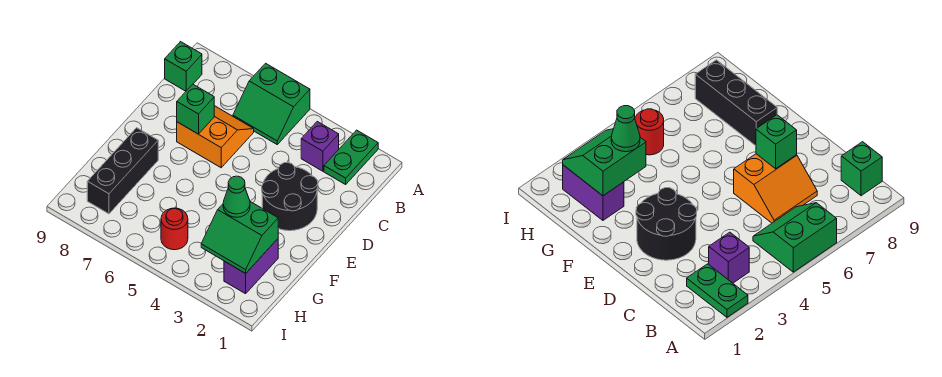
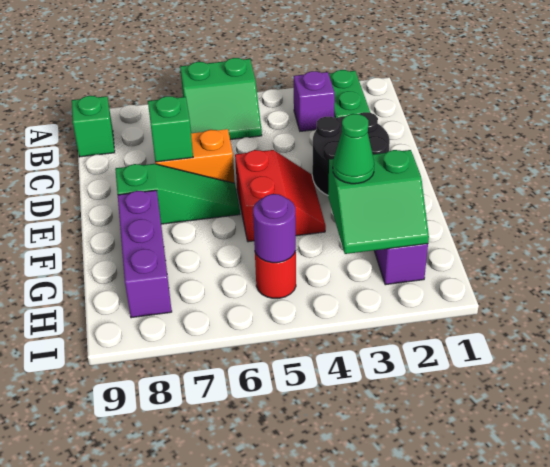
none -> red slope E4:F5 level 1 top 5
none -> green slope E6:E8 level 1 top 8
black brick F8:H8 level 1 -> purple brick F8:H8 level 1
none -> purple round brick H5 level 2

